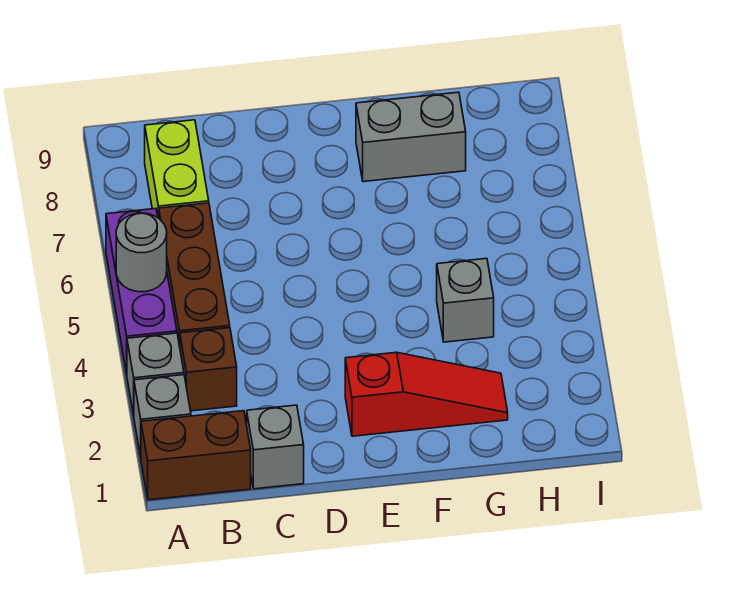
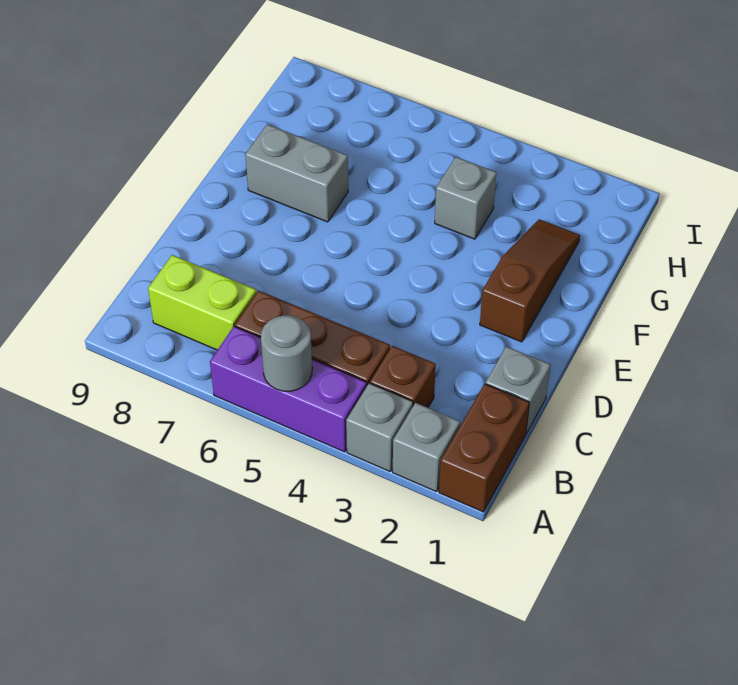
red slope E2:G2 level 1 top E -> brown slope E2:G2 level 1 top E
grey brick F8:G8 level 1 -> grey brick F7:F8 level 1

